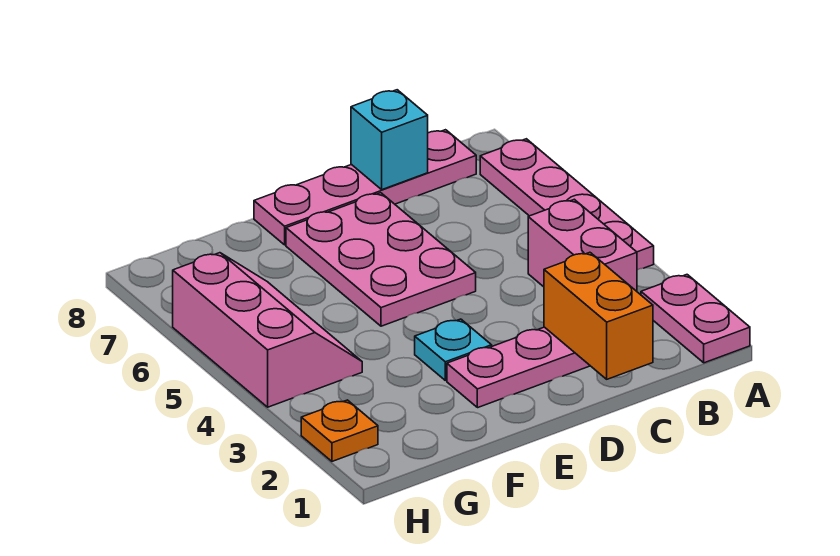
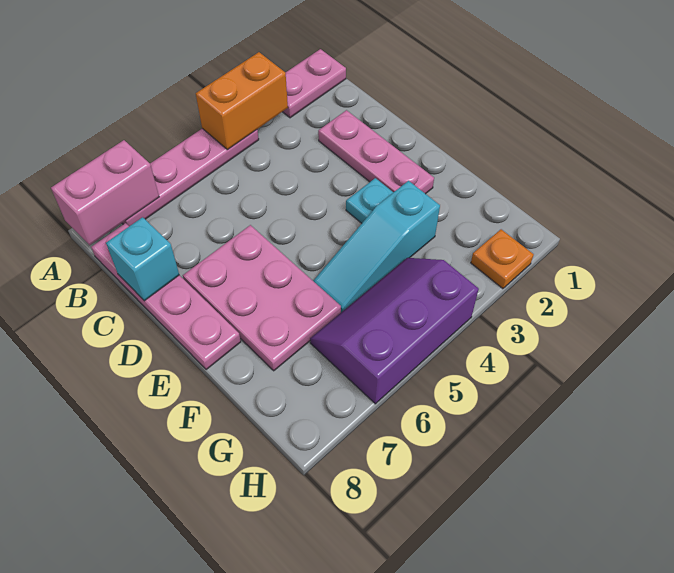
pink brick B3:B4 level 1 -> pink brick A7:A8 level 2
orange brick C1:C2 level 2 -> orange brick A3:A4 level 2
pink plate D5:E7 level 1 -> pink plate D6:F7 level 1
none -> cyan slope F3:F5 level 1 top 3
pink slope G4:H6 level 1 top H -> purple slope G4:H6 level 1 top H

